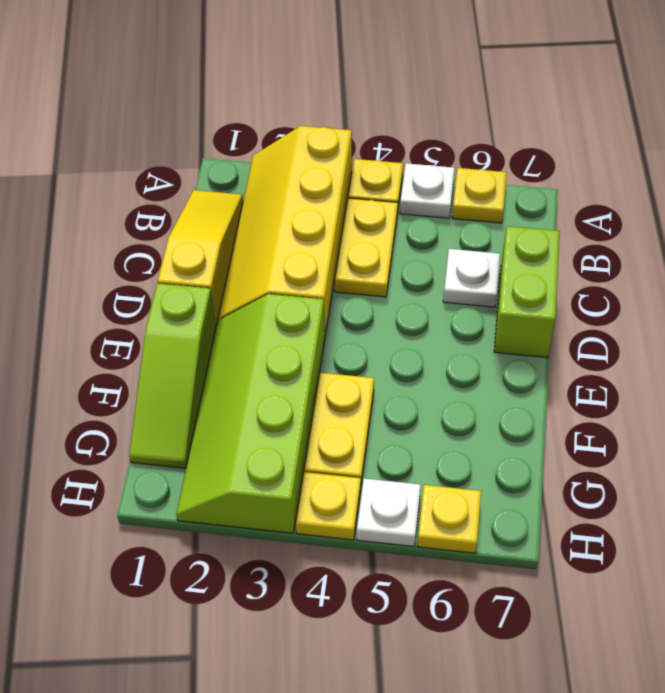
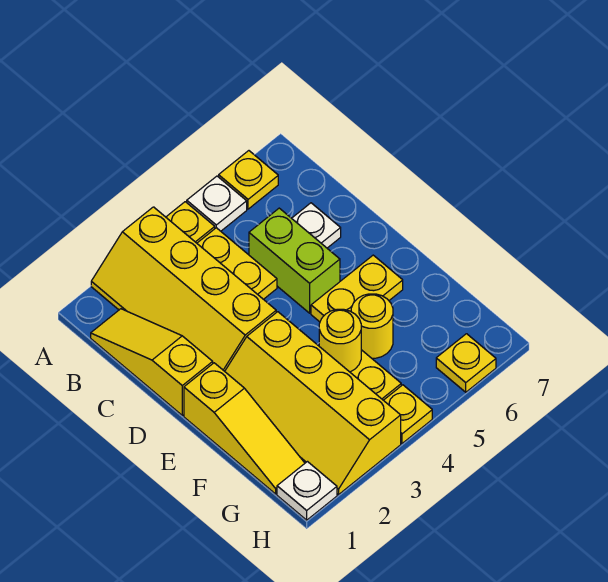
lime brick C7:D7 level 1 -> lime brick C5:D5 level 1
lime slope E1:G1 level 1 top E -> yellow slope E1:G1 level 1 top E
lime slope E2:H3 level 1 top 3 -> yellow slope E2:H3 level 1 top 3
none -> yellow plate E5:E6 level 1
none -> yellow round brick F4 level 2
none -> yellow round brick F5 level 1
white plate H5 level 1 -> white plate H1 level 1

